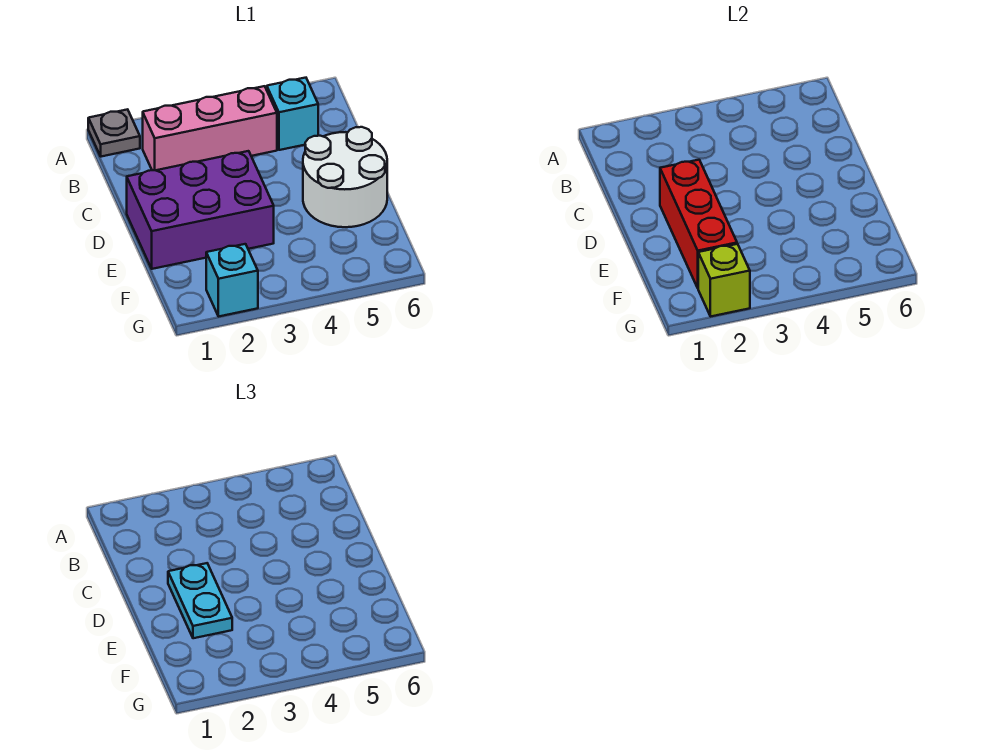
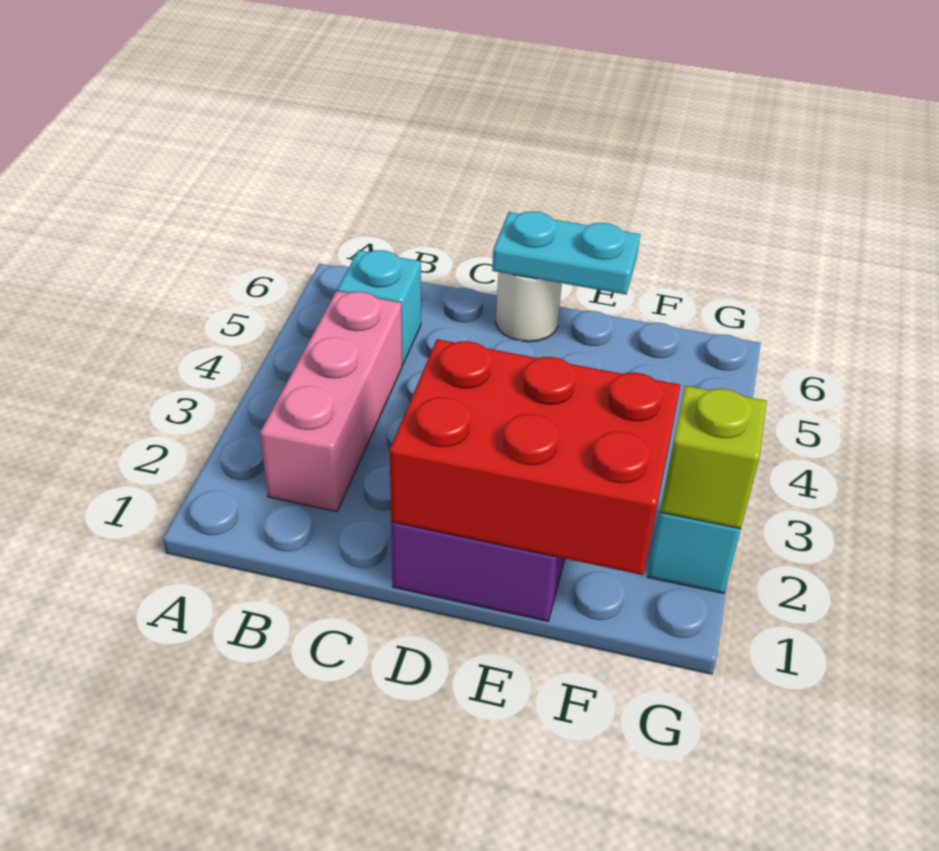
grey plate A1 level 1 -> none
red brick D2:F2 level 2 -> red brick D1:F2 level 2
cyan plate D2:E2 level 3 -> cyan plate D6:E6 level 2
white round brick D5:E6 level 1 -> white round brick D6 level 1

